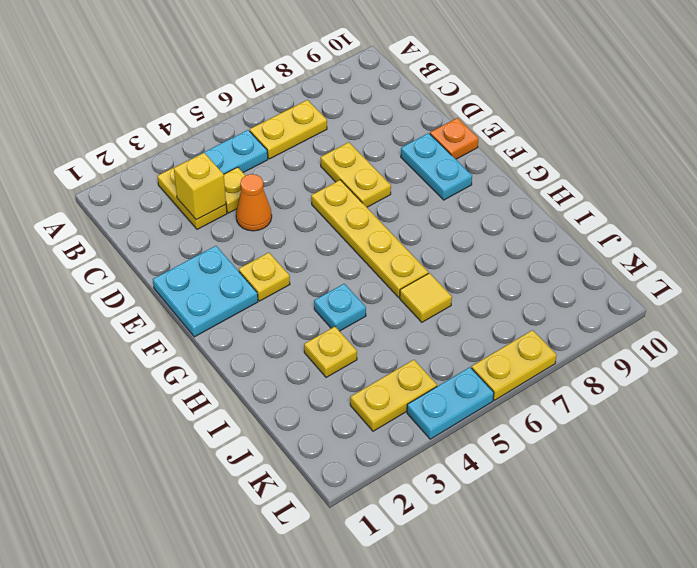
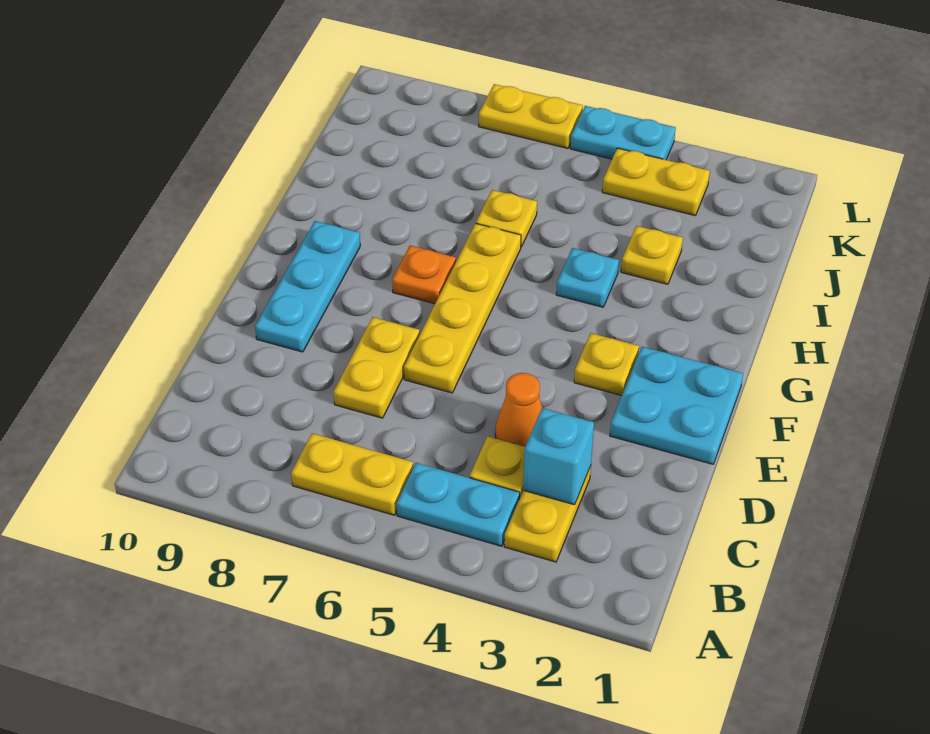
yellow brick C3 level 2 -> cyan brick C3 level 2
cyan plate E9:F9 level 1 -> cyan plate E9:G9 level 1
orange plate E10 level 1 -> orange plate G7 level 1
yellow tile I6 level 1 -> yellow plate I6 level 1

